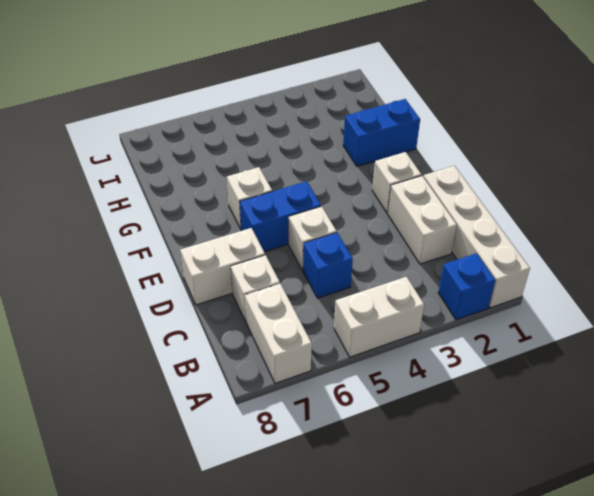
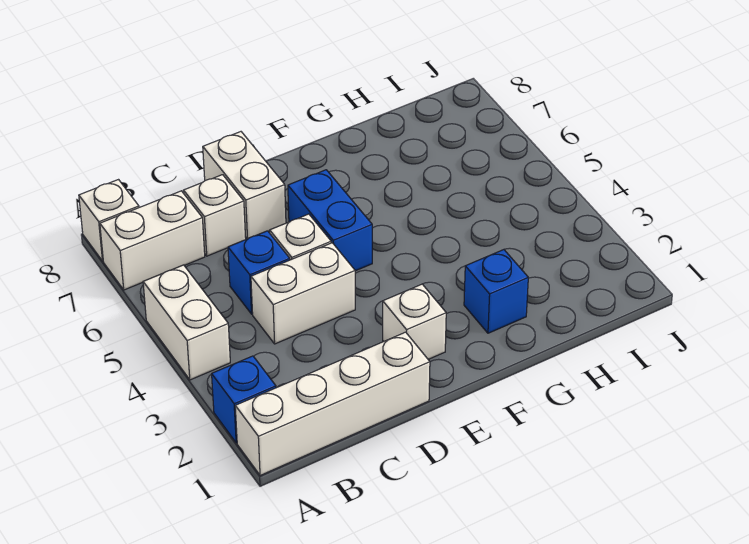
white brick C2:D2 level 1 -> white brick C4:D4 level 1
white brick F6 level 1 -> white brick A8 level 1
blue brick G1:G2 level 1 -> blue brick G2 level 1

